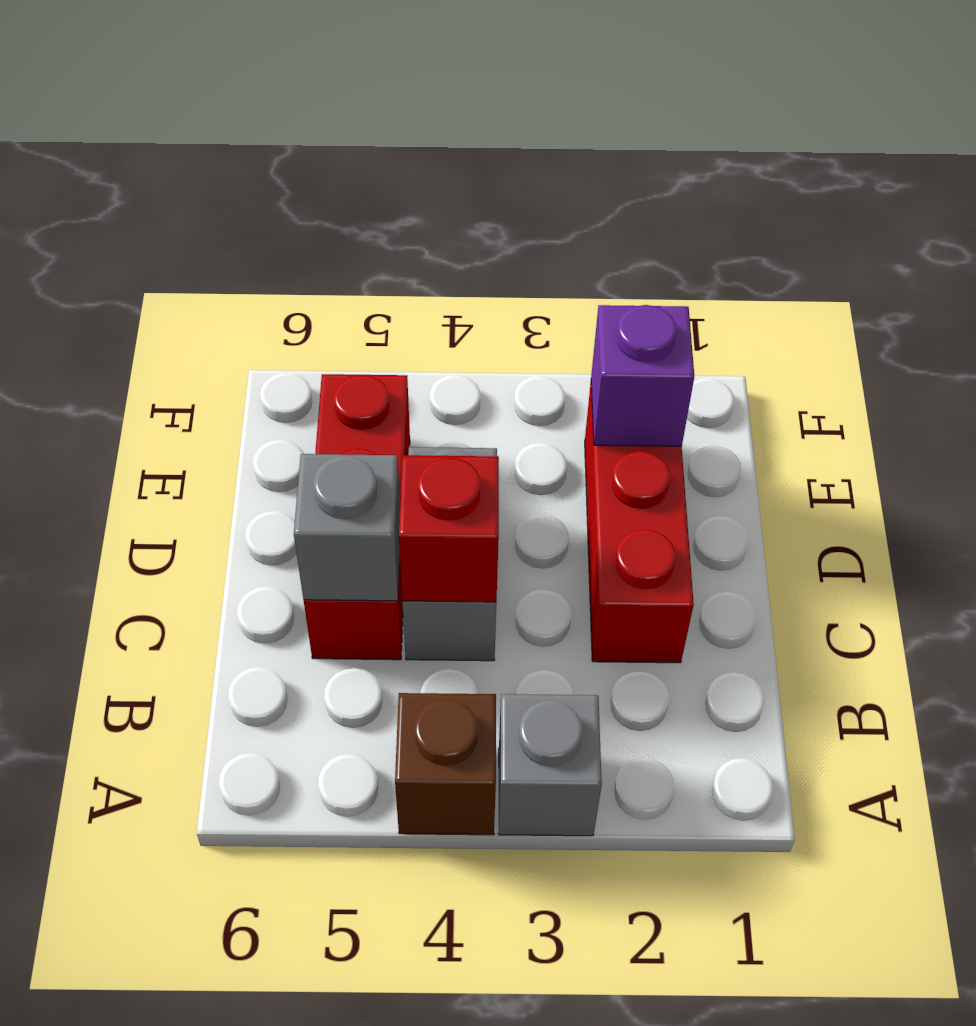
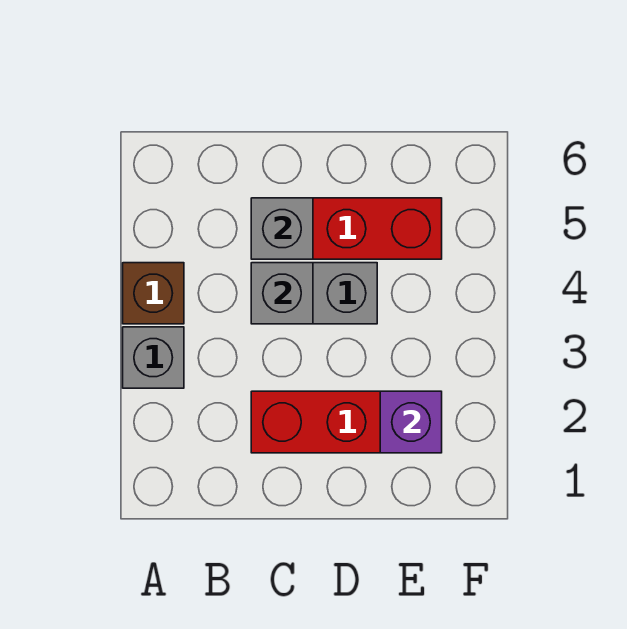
red brick C4 level 2 -> grey brick C4 level 2

